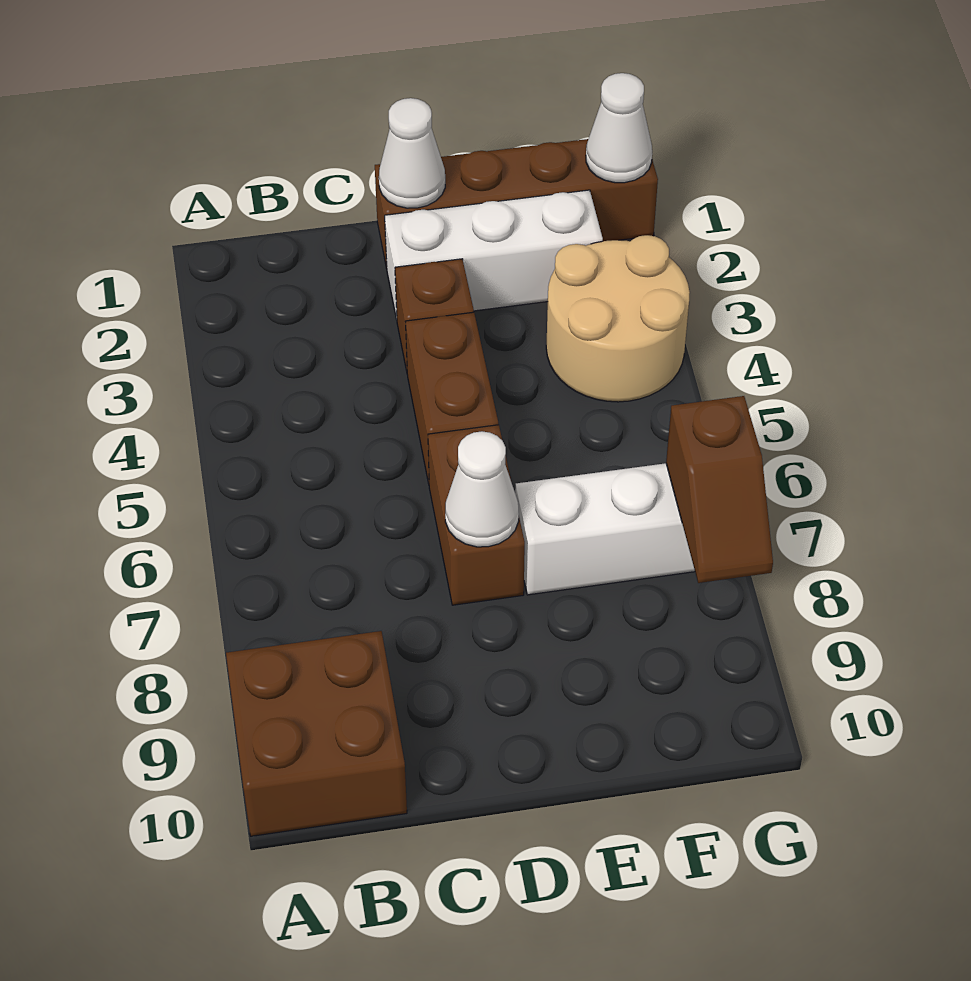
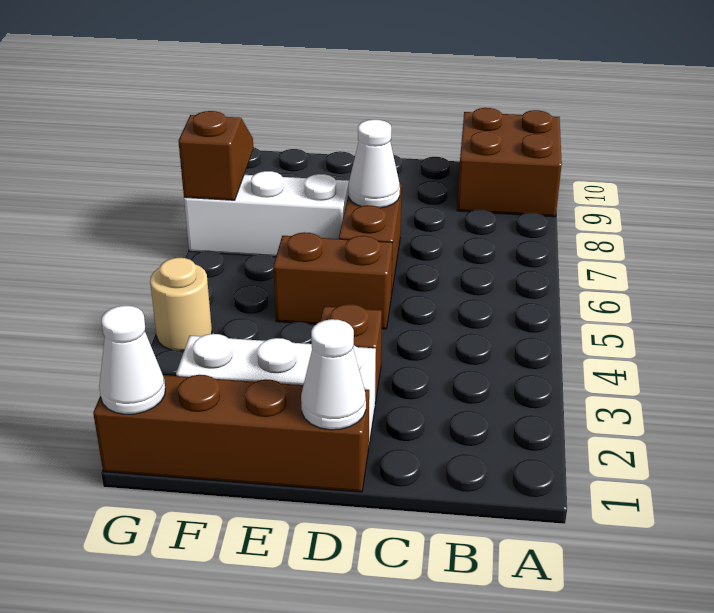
brown brick D4:D5 level 1 -> brown brick D5:E5 level 1
tan round brick F3:G4 level 1 -> tan round brick G4 level 1

